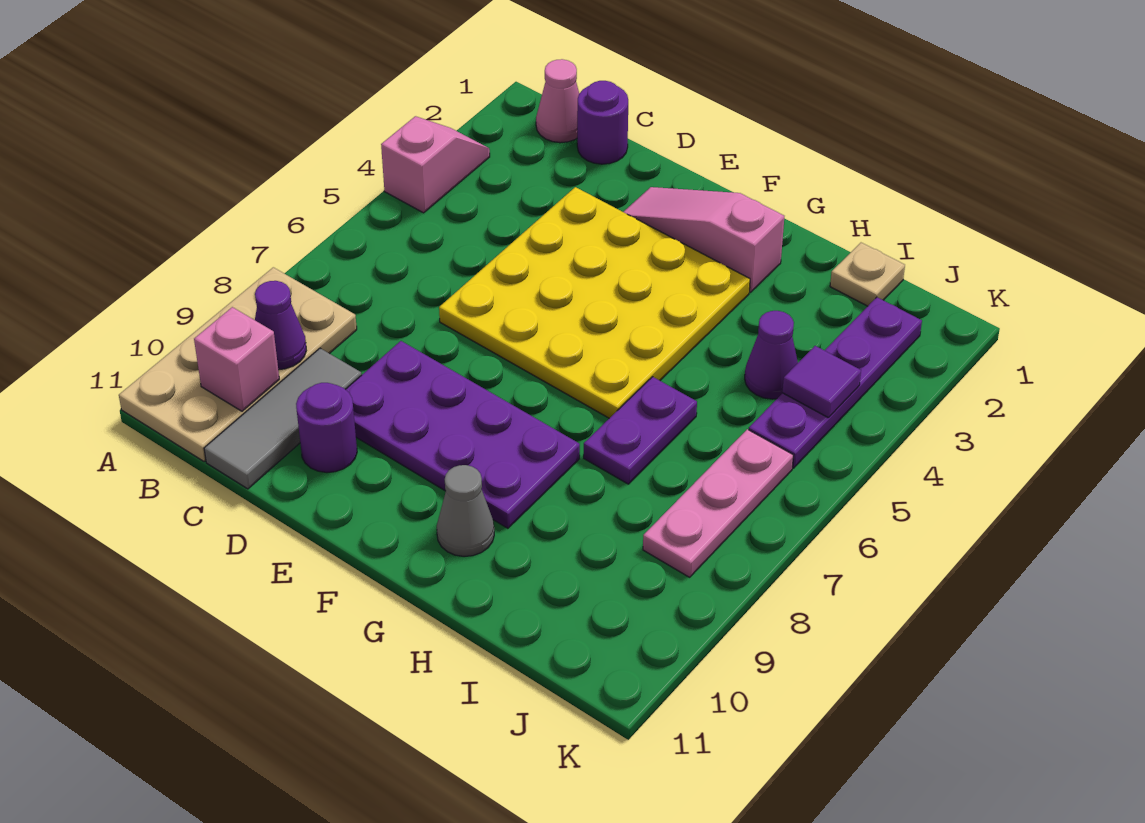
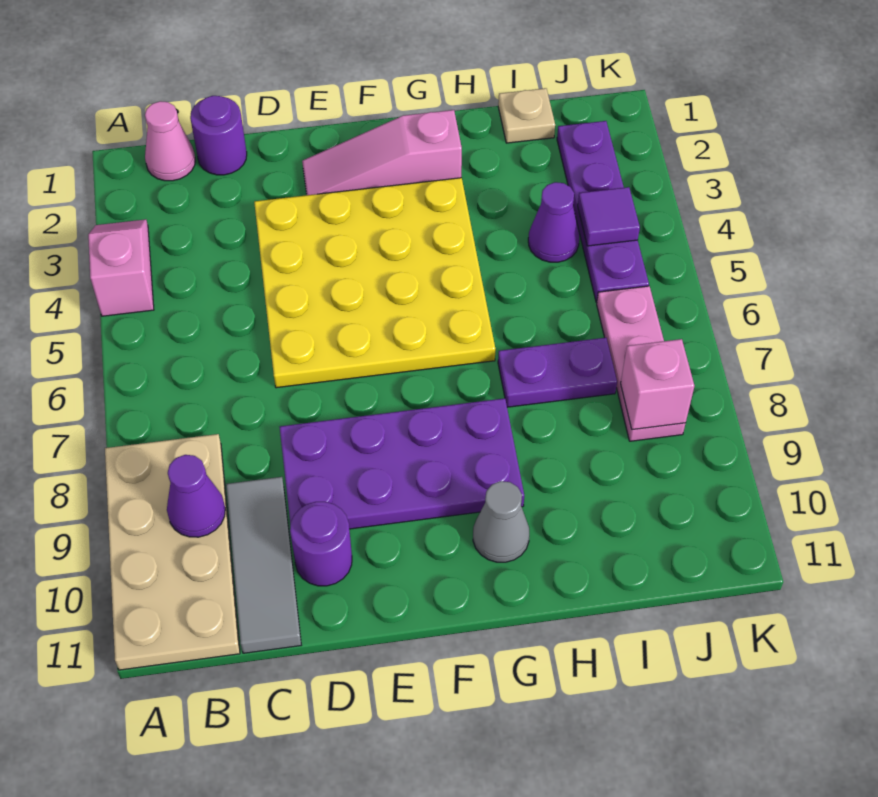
pink brick B10 level 2 -> pink brick J8 level 2
purple plate H6:H7 level 1 -> purple plate H7:I7 level 1

